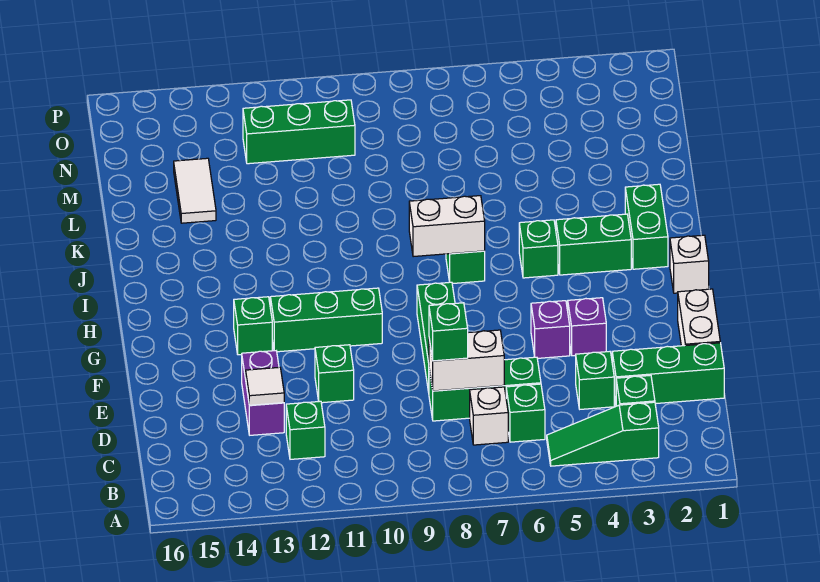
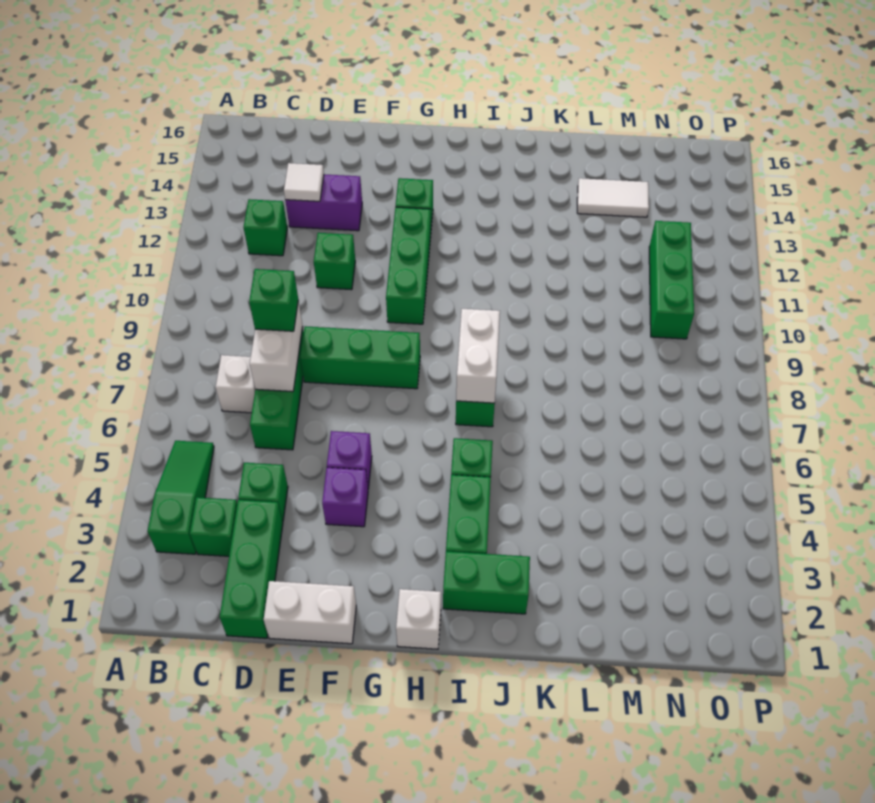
green brick C6 level 1 -> none

